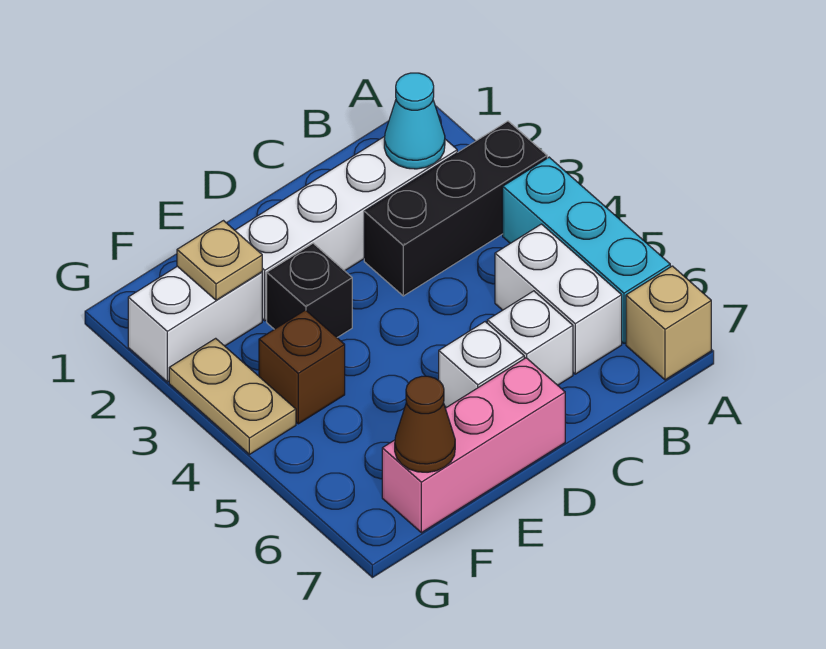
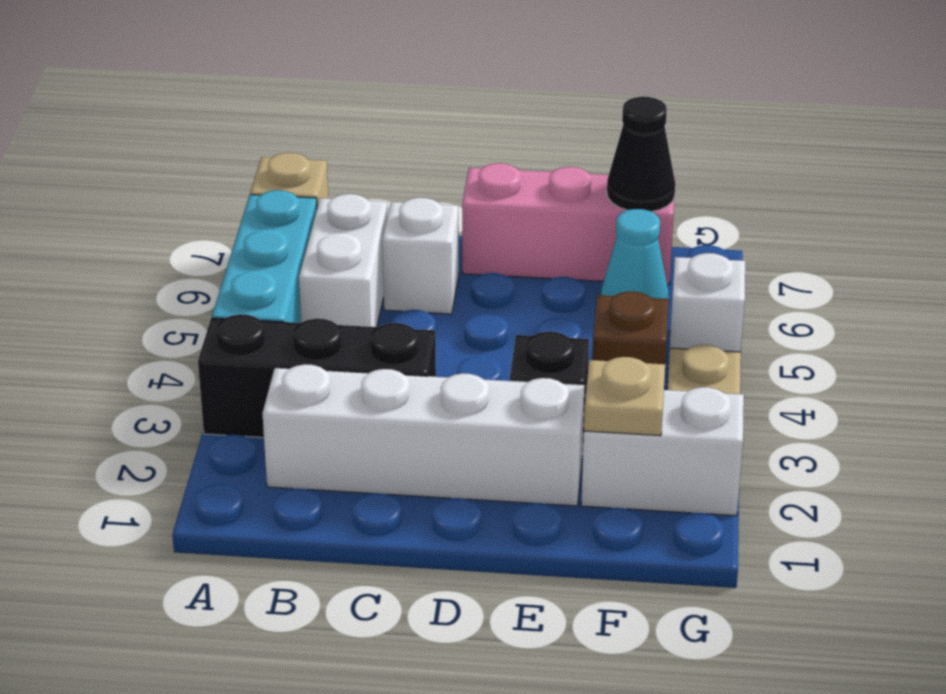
cyan cone B2 level 2 -> cyan cone F6 level 1
white brick D6 level 1 -> white brick G5 level 1
brown cone F7 level 2 -> black cone F7 level 2

